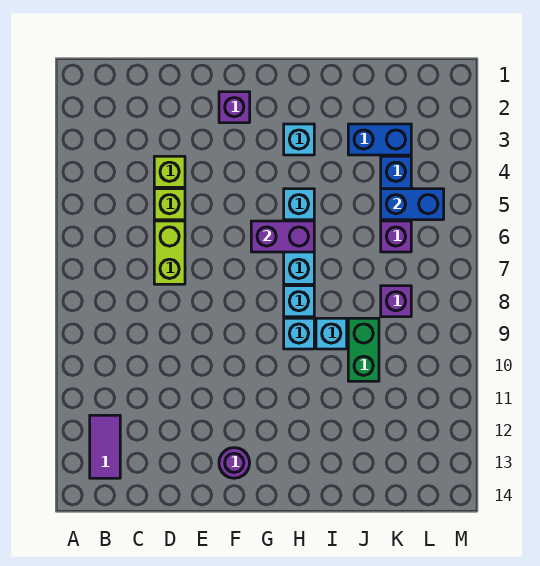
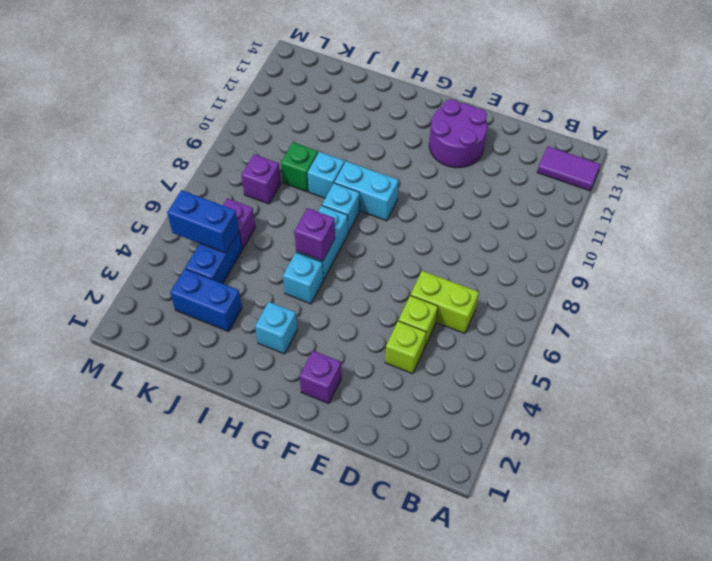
purple tile B12:B13 level 1 -> purple tile A13:B13 level 1
lime brick D6:D7 level 1 -> lime brick C6:D6 level 1
purple round brick F13 level 1 -> purple round brick E12:F13 level 1
purple brick G6:H6 level 2 -> purple brick H6 level 2
cyan brick H9 level 1 -> cyan brick G9:H9 level 1
green brick J9:J10 level 1 -> green brick J9 level 1

